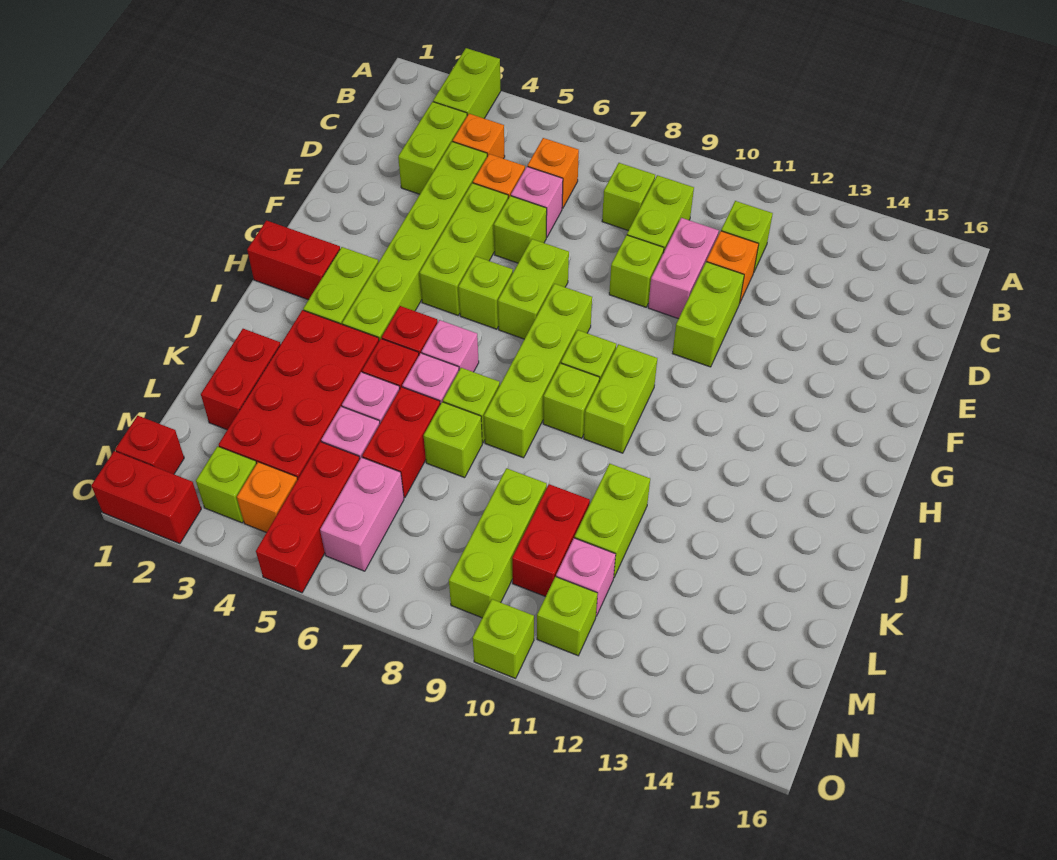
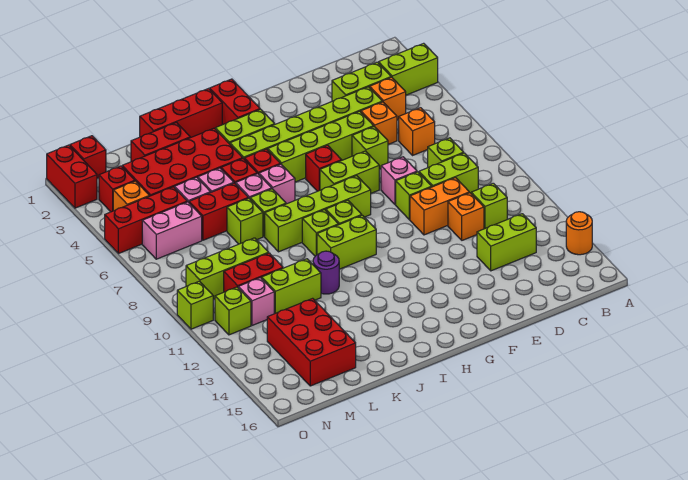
none -> orange round brick A14 level 1
pink brick D6 level 1 -> pink brick E8 level 1
pink brick D10:E10 level 1 -> orange brick D10:E10 level 1
lime brick E5:G5 level 1 -> lime brick E5:H5 level 1
lime brick E11:F11 level 1 -> lime brick C13:D13 level 1
lime brick G6 level 1 -> red brick G6 level 1
none -> red brick I1:K1 level 1
none -> purple round brick J11 level 1
none -> red brick L13:M15 level 1
lime brick N3 level 1 -> red brick N3 level 1

